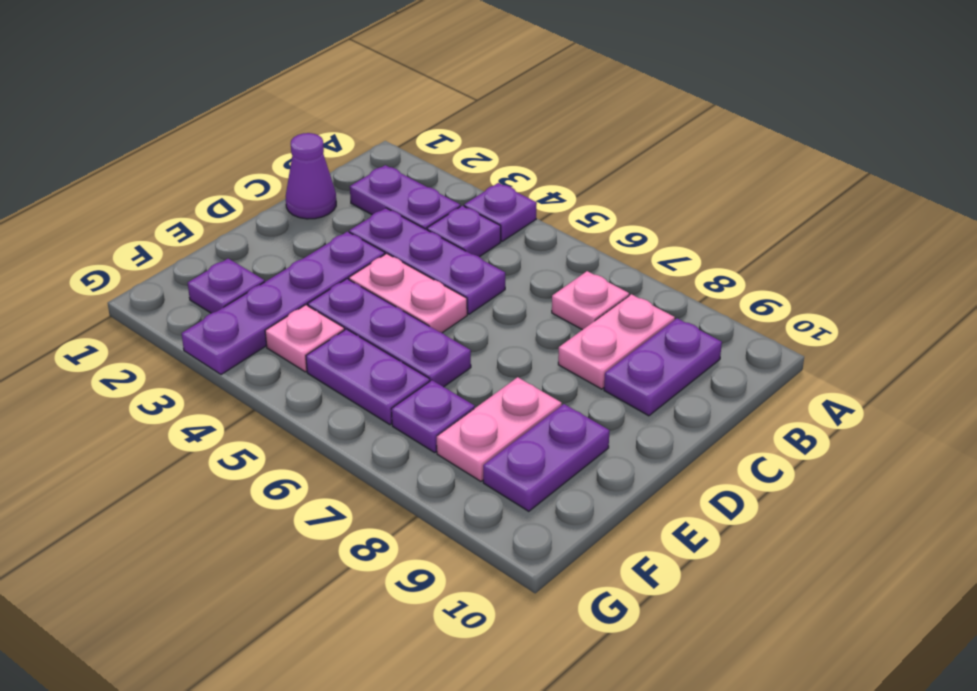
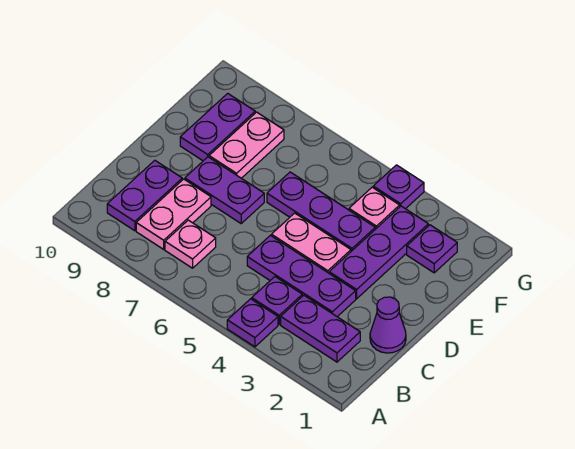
purple plate D3:G3 level 1 -> purple plate D3:F3 level 1
purple plate F5:F6 level 1 -> purple plate D7:D8 level 1
purple plate F7 level 1 -> purple plate G4 level 1

